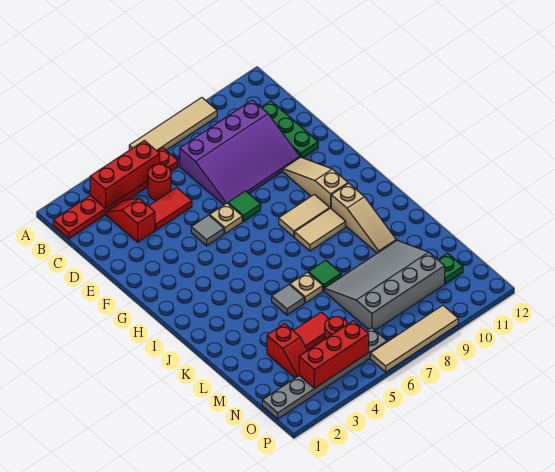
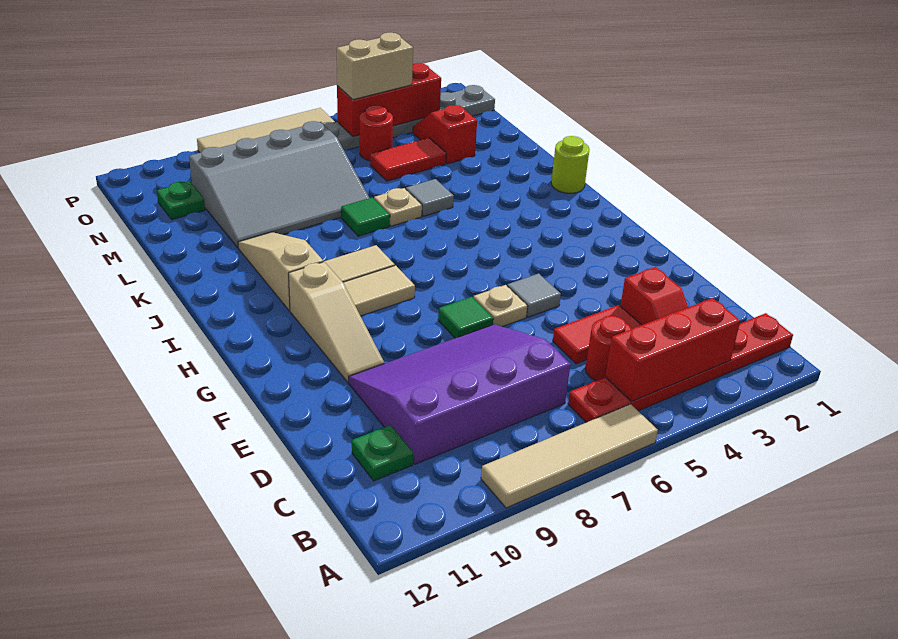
green plate C11:E11 level 1 -> green plate C11 level 1
none -> lime round brick J1 level 1
none -> tan brick O4:O5 level 3

